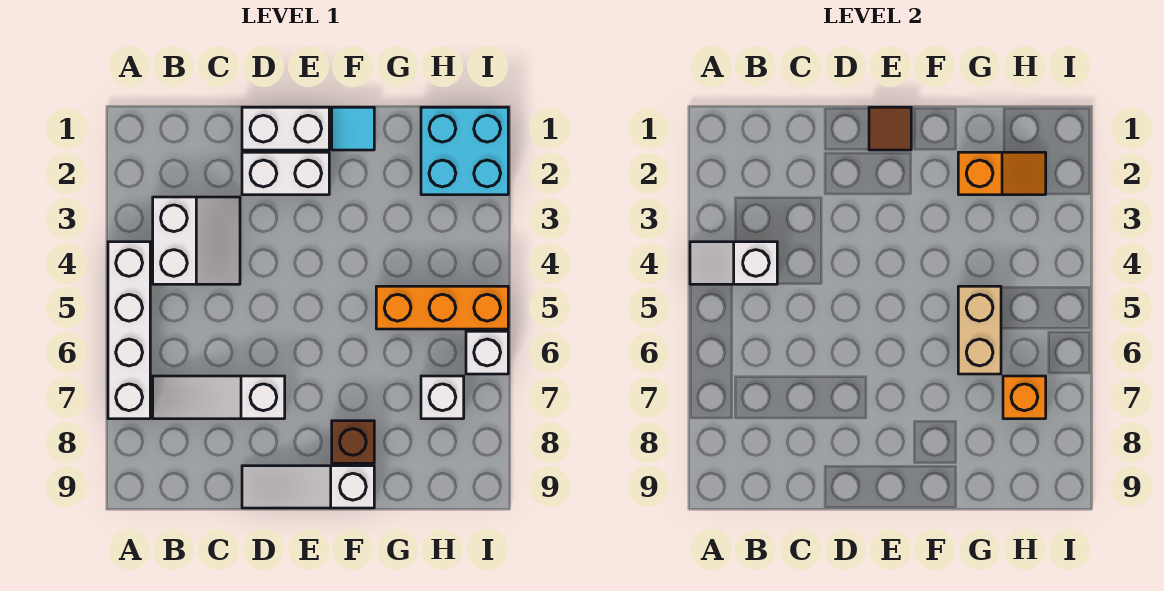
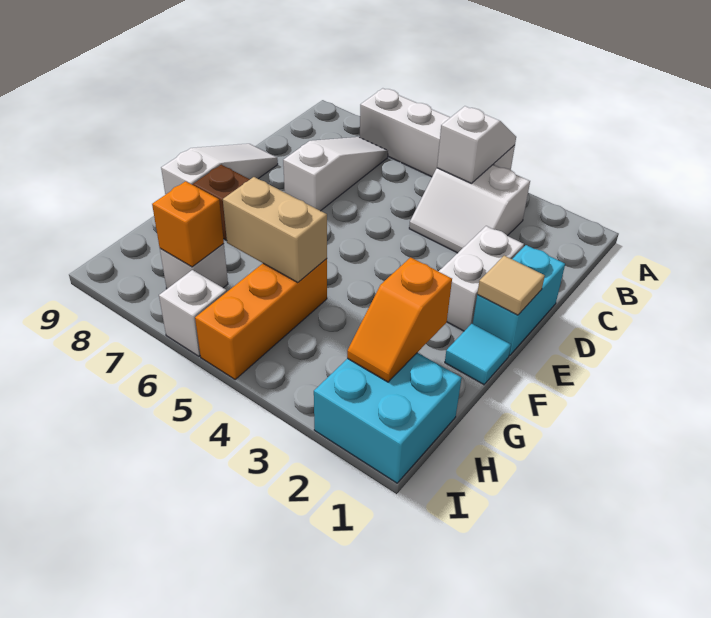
white brick D1:E1 level 1 -> cyan brick D1:E1 level 1
brown tile E1 level 2 -> tan tile E1 level 2

